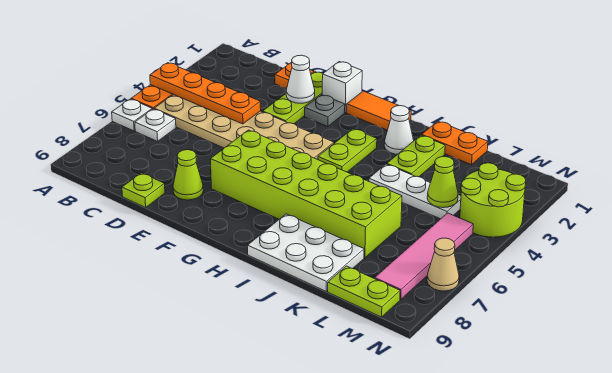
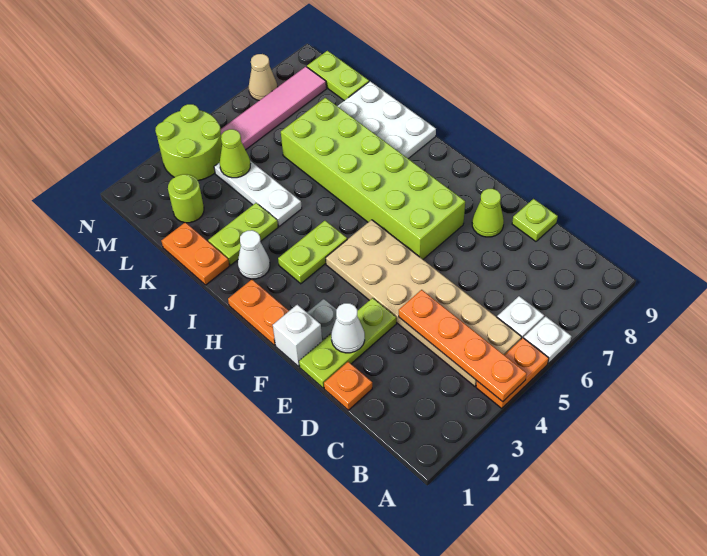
orange tile G1:H1 level 1 -> orange plate G1:H1 level 1
none -> lime round brick L2 level 1

